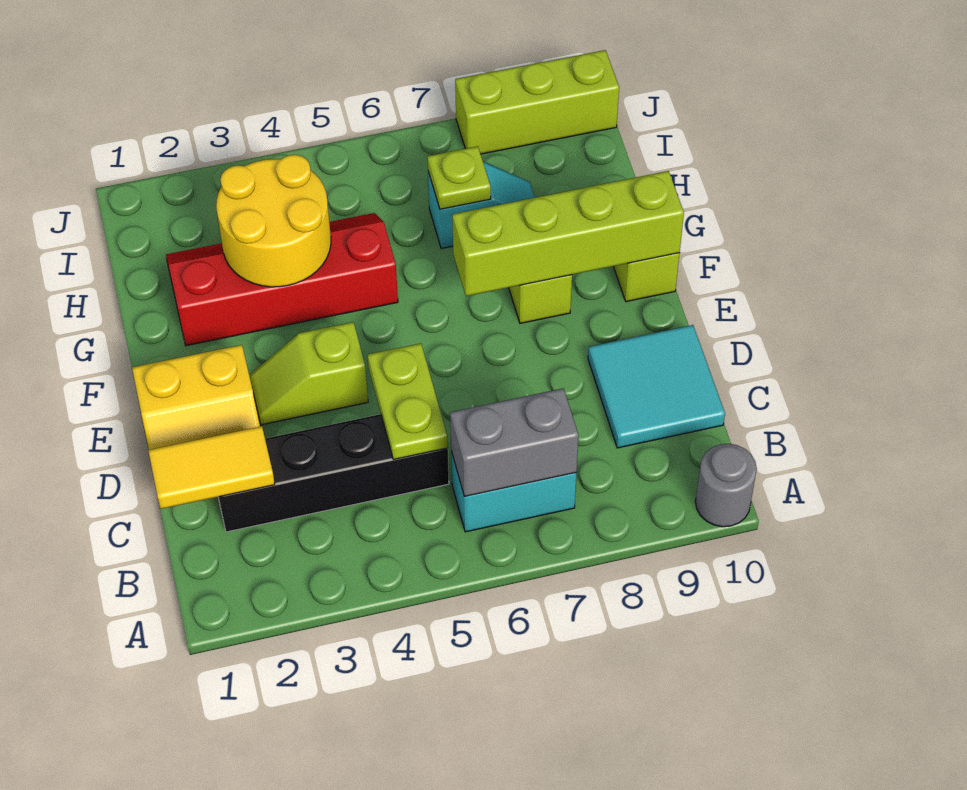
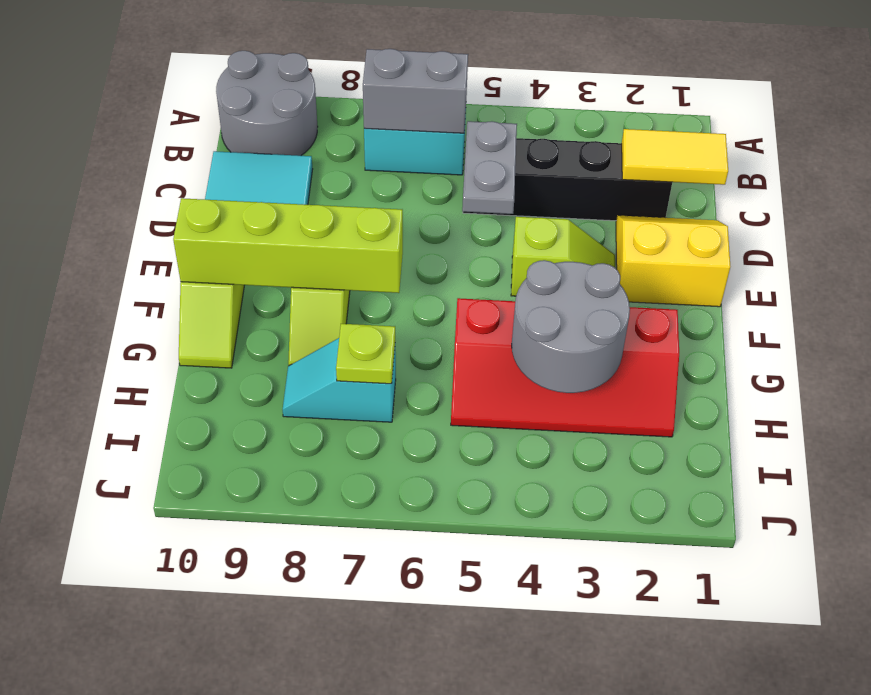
grey round brick A10 level 1 -> grey round brick A9:B10 level 1
lime plate C5:D5 level 2 -> grey plate C5:D5 level 2
yellow round brick G3:H4 level 2 -> grey round brick G3:H4 level 2
lime brick J8:J10 level 1 -> none

